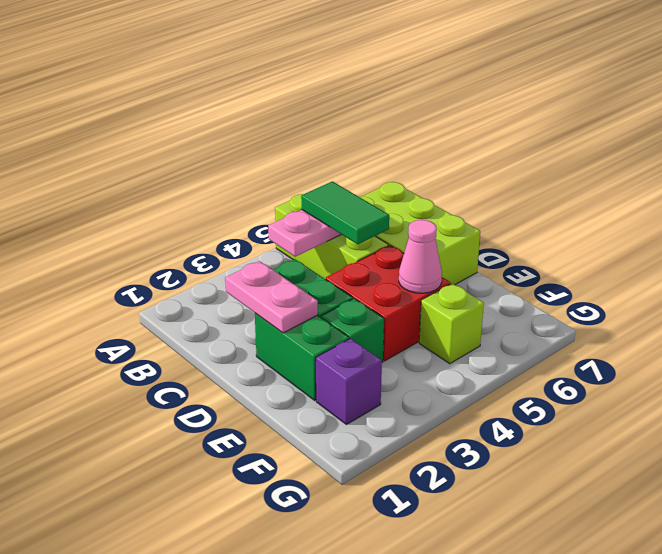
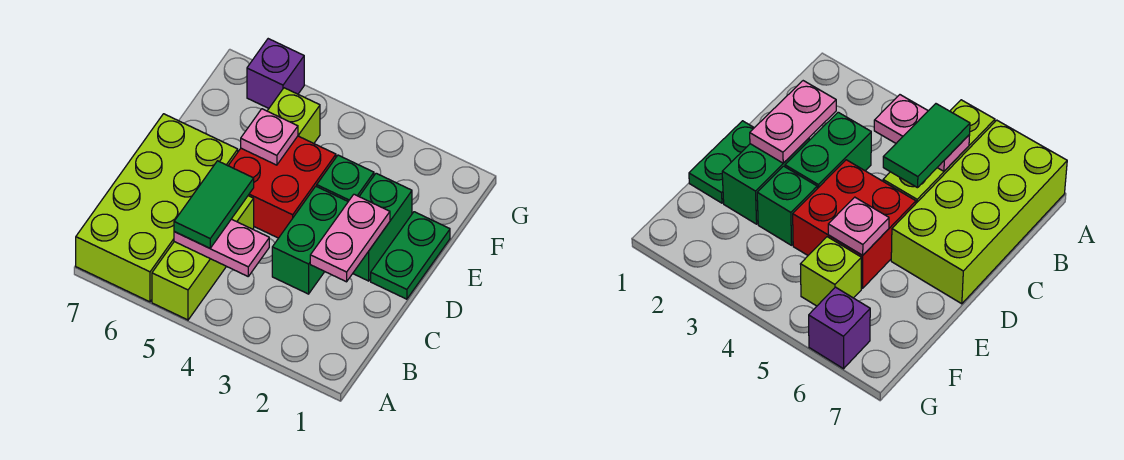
lime brick B6:D7 level 1 -> lime brick A6:D7 level 1
none -> green plate D1:E1 level 1
pink cone E5 level 2 -> pink plate E5 level 2
purple brick F2 level 1 -> purple brick G6 level 1

